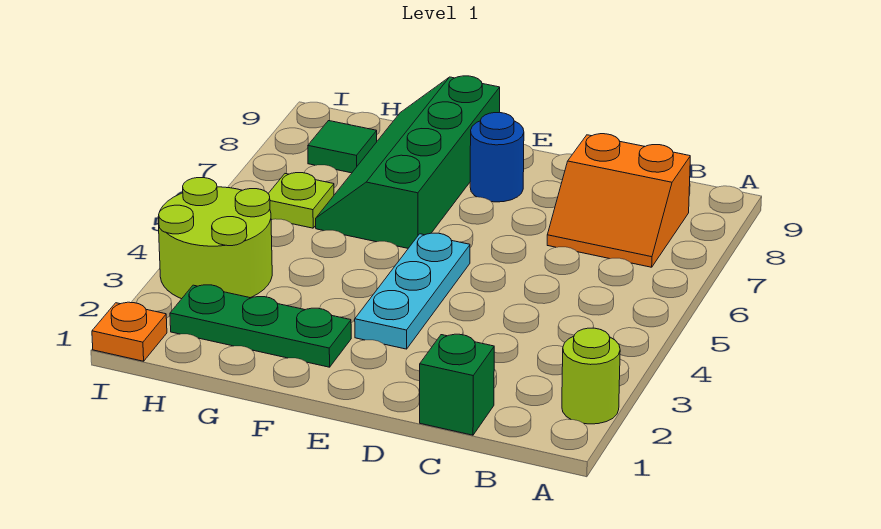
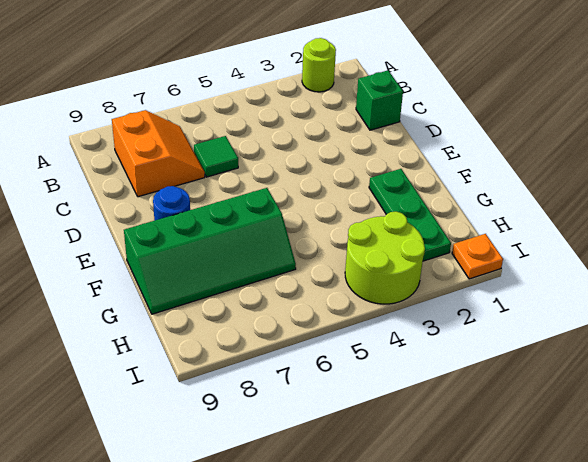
cyan plate E3:E5 level 1 -> none
lime plate H6 level 1 -> none
green tile H8 level 1 -> green tile C6 level 1

